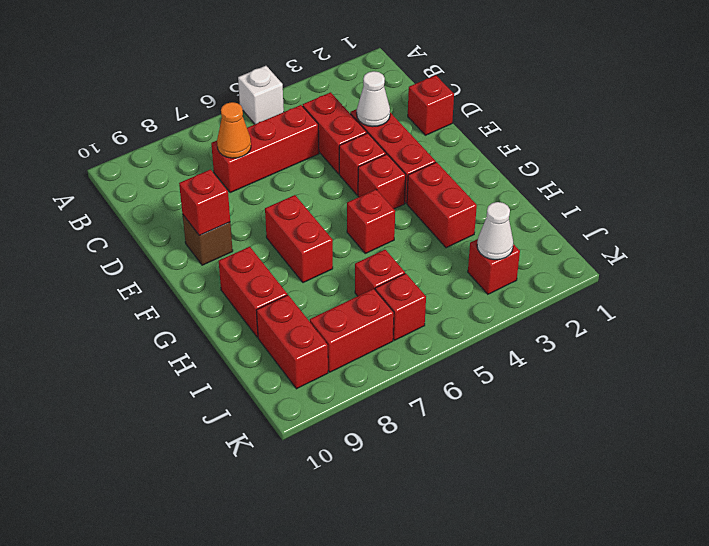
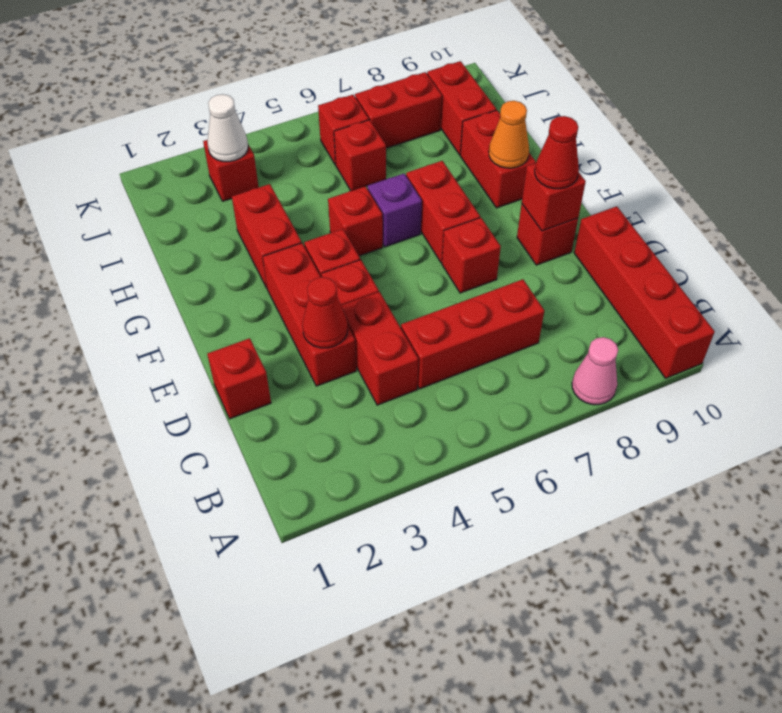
white brick A5 level 1 -> none
none -> pink cone A8 level 1
none -> red brick A10:D10 level 1
orange cone C7 level 2 -> orange cone G9 level 2
white cone D3 level 2 -> red cone D3 level 2
none -> red brick E7 level 1
brown brick E9 level 1 -> red brick E9 level 1
none -> red cone E9 level 3
none -> purple brick G6 level 1

